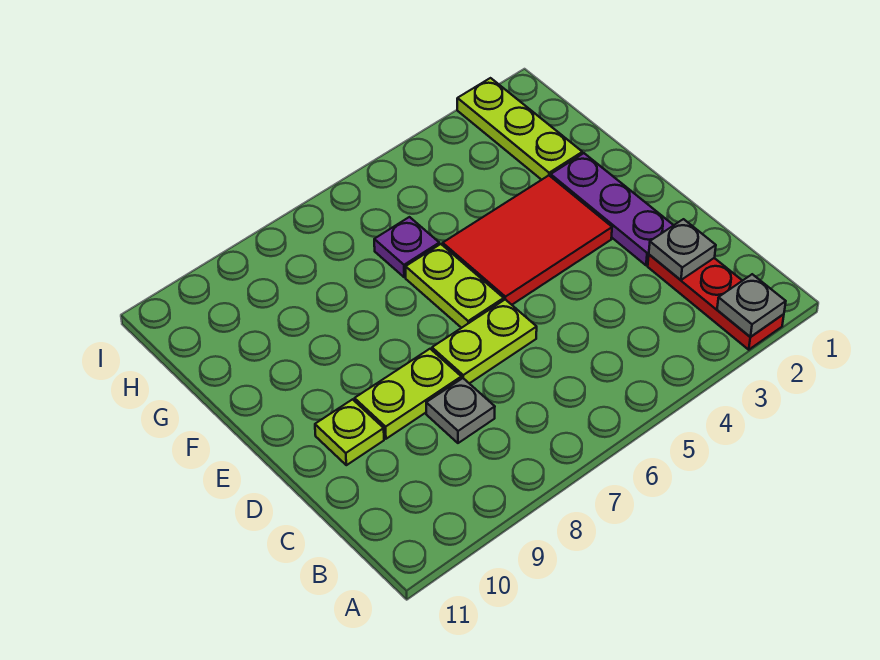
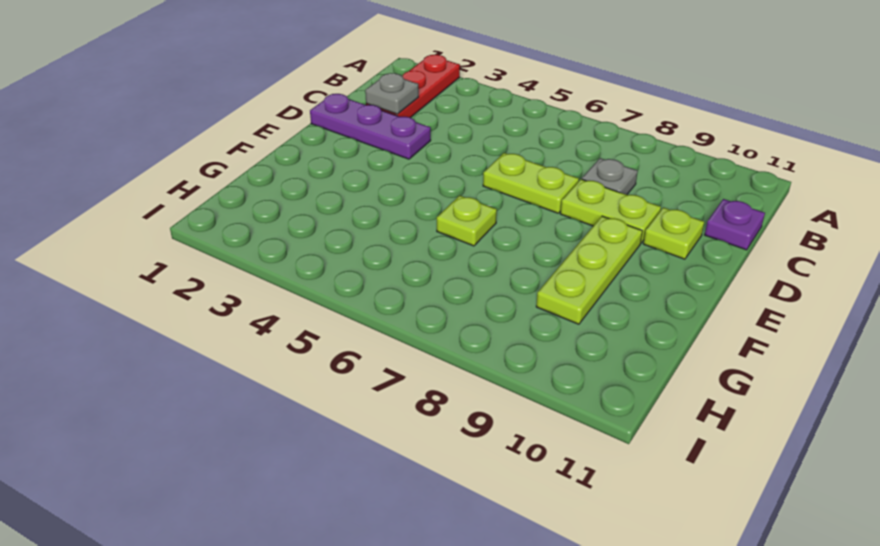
grey plate A2 level 2 -> none
purple plate D2:F2 level 1 -> purple plate D1:D3 level 1
red tile E3:F5 level 1 -> none
lime plate E6:F6 level 1 -> lime plate F6 level 1
lime plate G2:I2 level 1 -> lime plate E9:G9 level 1
purple plate G6 level 1 -> purple plate C11 level 1

